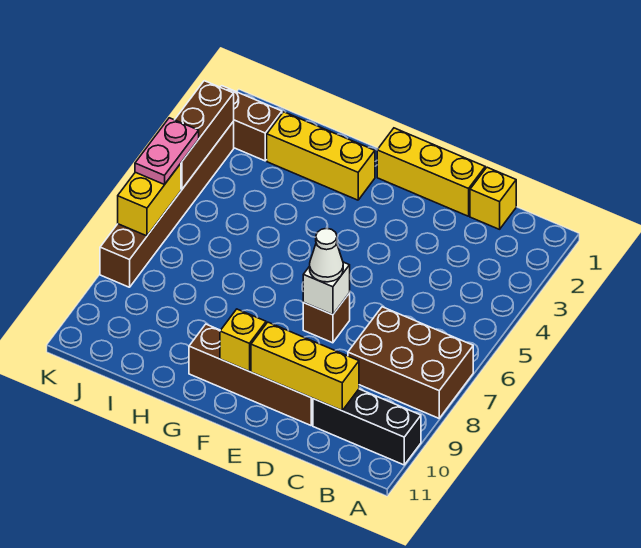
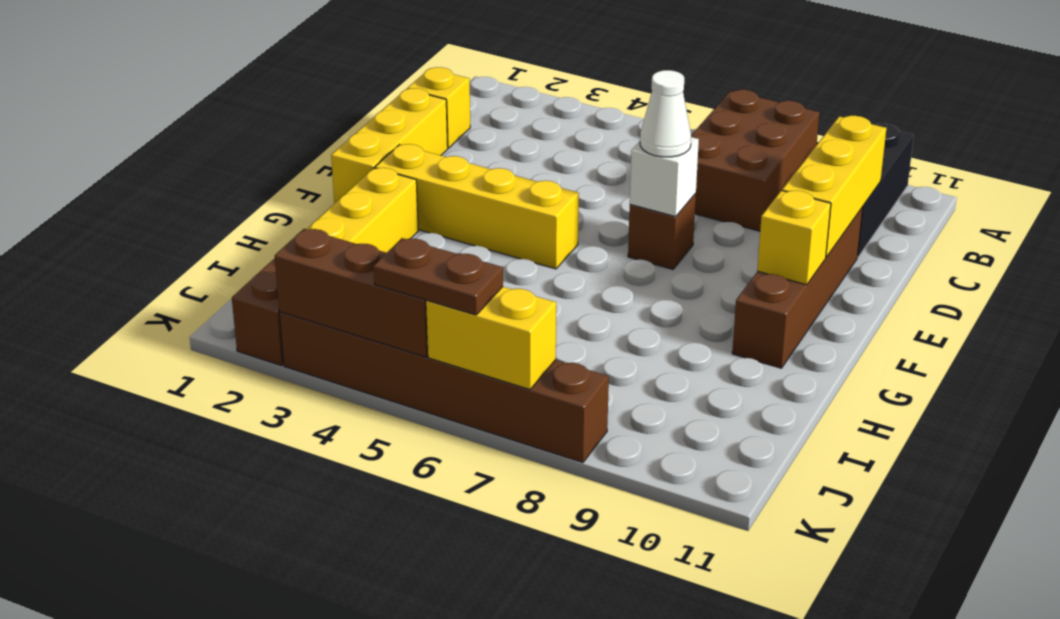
none -> yellow brick F2:F5 level 1
pink plate K5:K6 level 3 -> brown plate K5:K6 level 3

